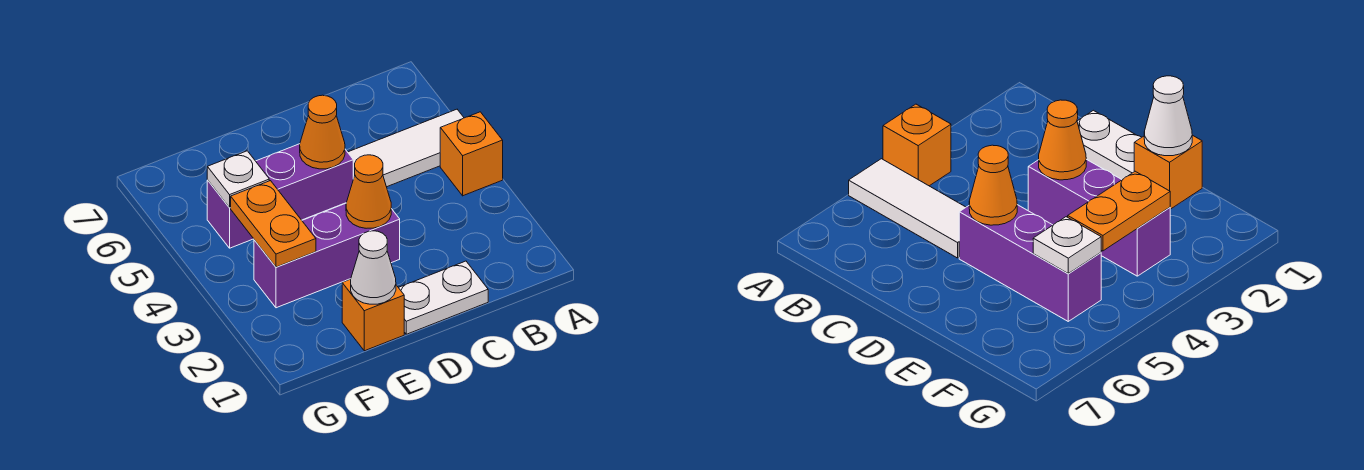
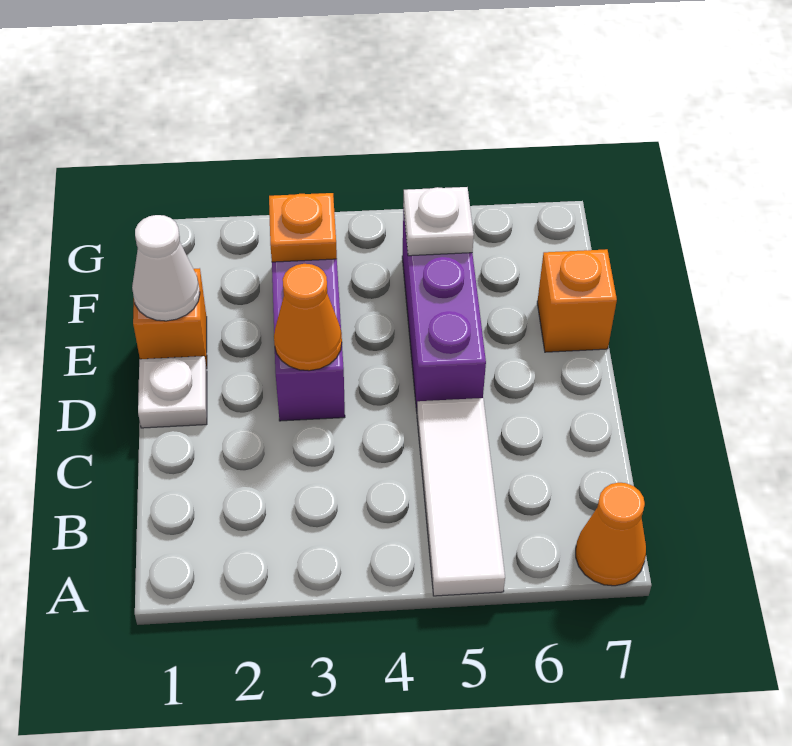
orange brick A4 level 1 -> orange brick E7 level 1
white plate C1:D1 level 1 -> white plate D1 level 1
orange cone D5 level 2 -> orange cone A7 level 1
orange plate F3:F4 level 2 -> orange plate F3 level 2

